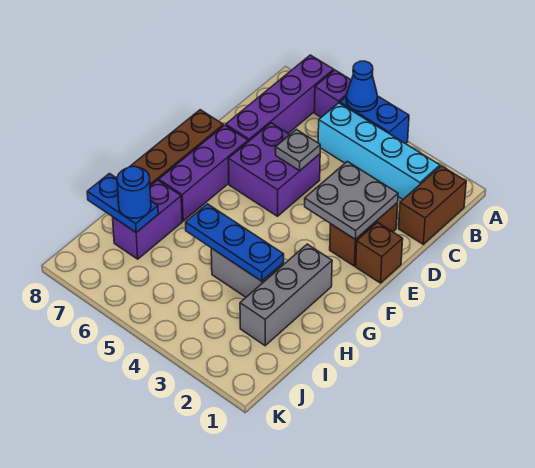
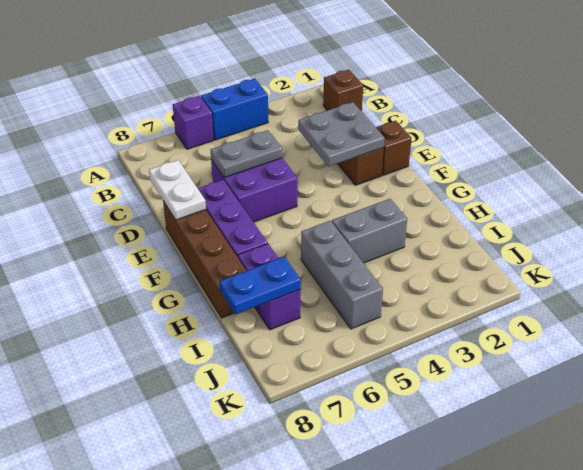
blue cone A5 level 2 -> none
purple brick A7:D7 level 1 -> none
brown brick B1:C1 level 1 -> brown brick B1 level 1
cyan brick B2:B5 level 1 -> none
grey plate D5 level 2 -> grey plate D5:D6 level 2
none -> white plate D8:E8 level 2
grey brick G2:I2 level 1 -> grey brick H5:J5 level 1
blue plate H3:H5 level 2 -> none
blue round brick I7 level 3 -> none

